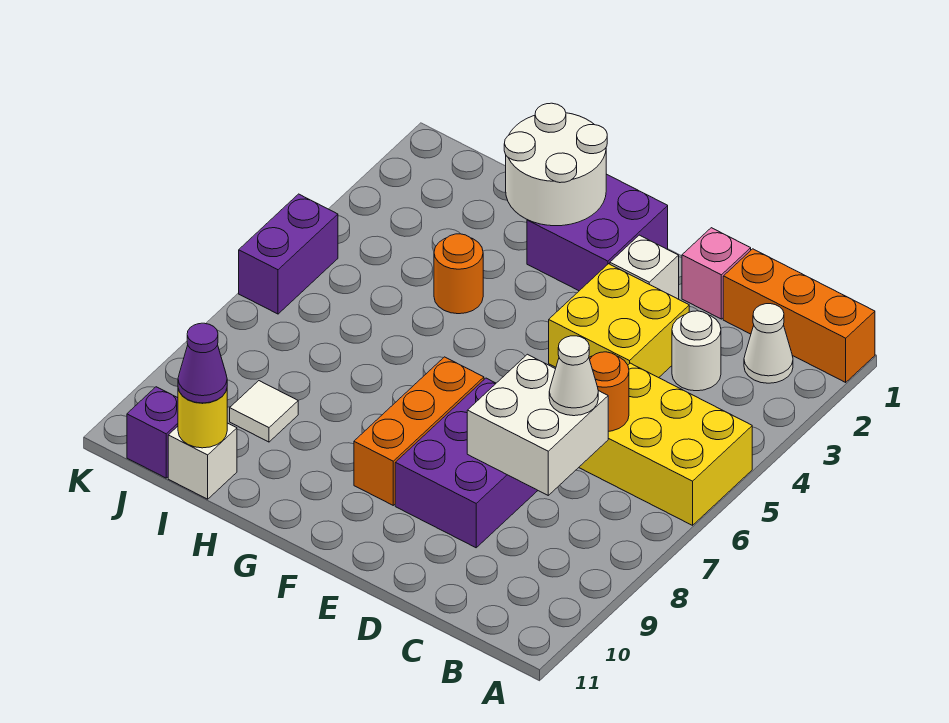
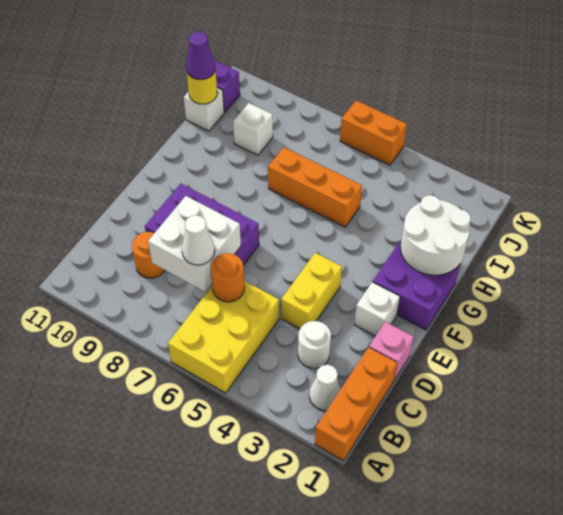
yellow brick D3:E4 level 1 -> yellow brick D4:E4 level 1
orange brick F7:F9 level 1 -> orange brick H5:H7 level 1
orange round brick H4 level 1 -> orange round brick C9 level 1
white tile I9 level 1 -> white brick I9 level 1
purple brick K5:K6 level 1 -> orange brick K5:K6 level 1

